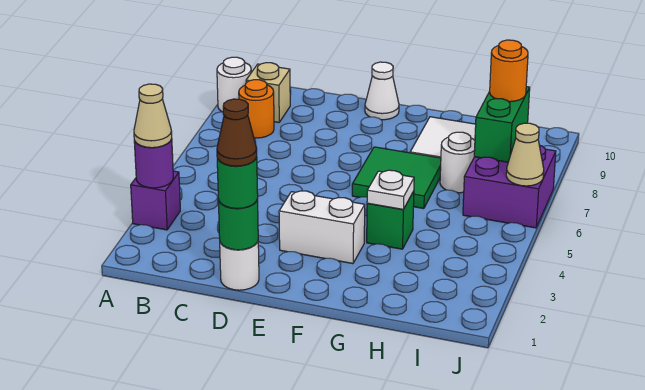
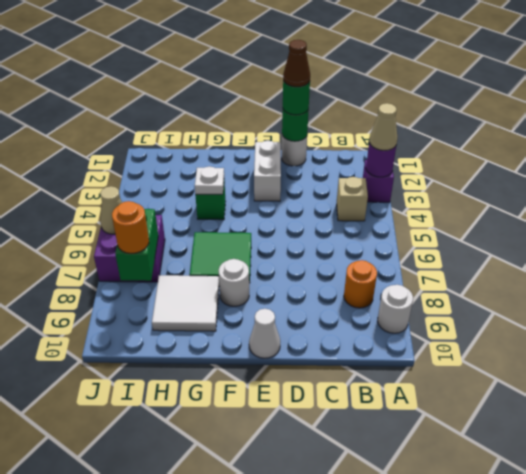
tan brick B9 level 1 -> tan brick B4 level 1
white brick E3:F3 level 1 -> white brick E2:E3 level 1
white round brick H7 level 1 -> white round brick F8 level 1

